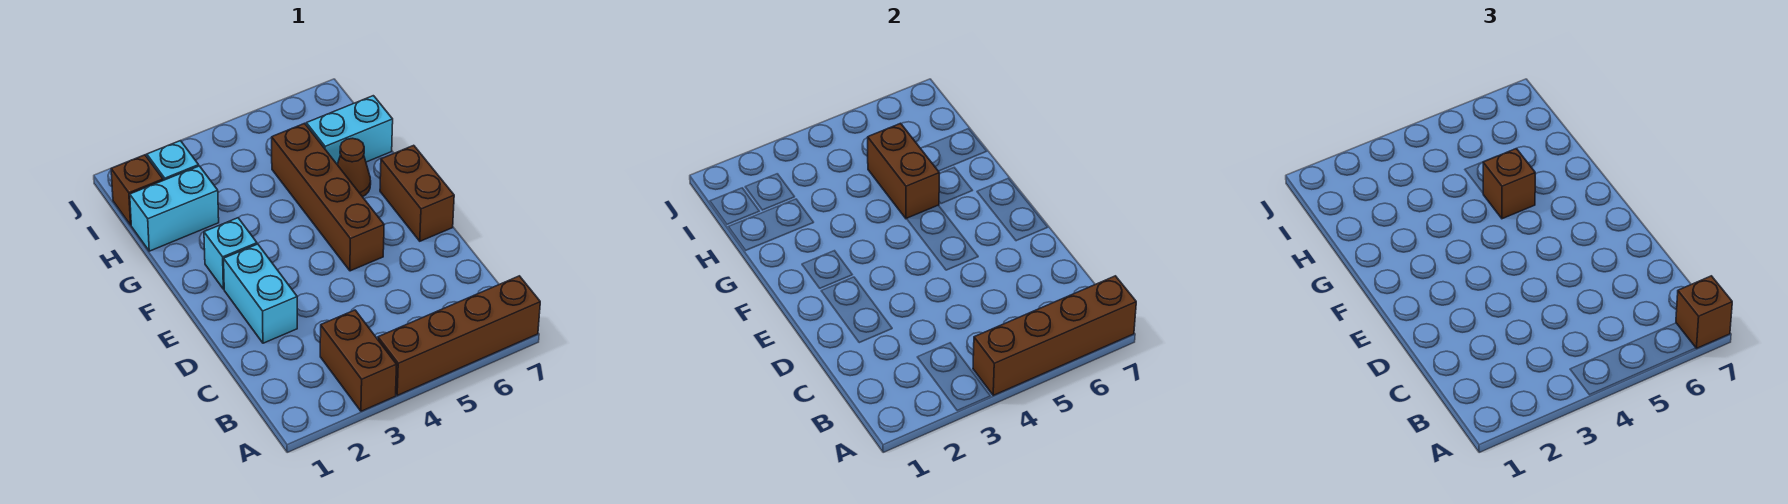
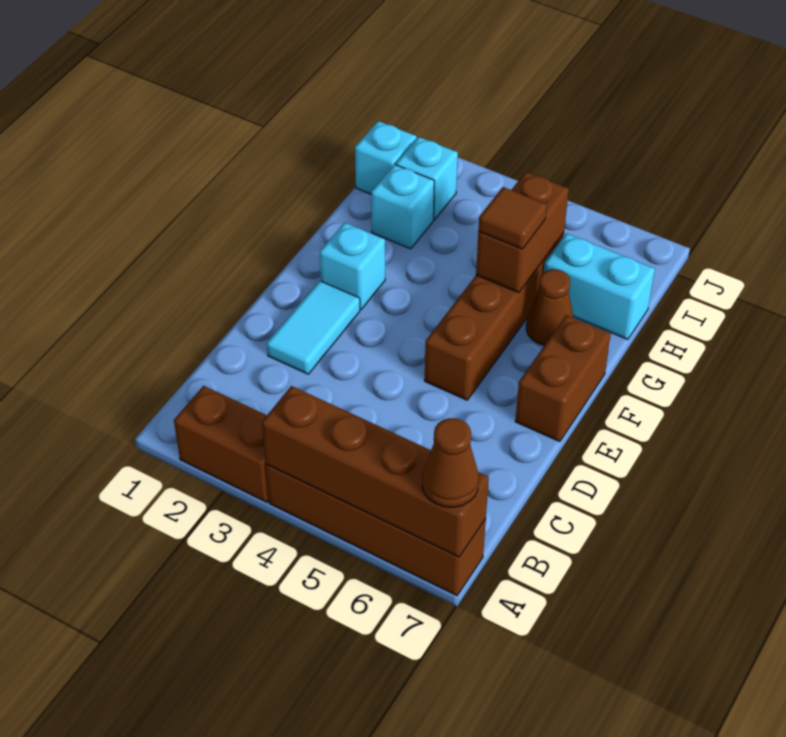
brown brick A3:B3 level 1 -> brown brick A2:A3 level 1
brown brick A7 level 3 -> brown cone A7 level 3
cyan brick D2:E2 level 1 -> cyan tile D2:E2 level 1
brown brick G5 level 3 -> brown tile G5 level 3
cyan brick H1:H2 level 1 -> cyan brick H2 level 1
brown brick I1 level 1 -> cyan brick I1 level 1

